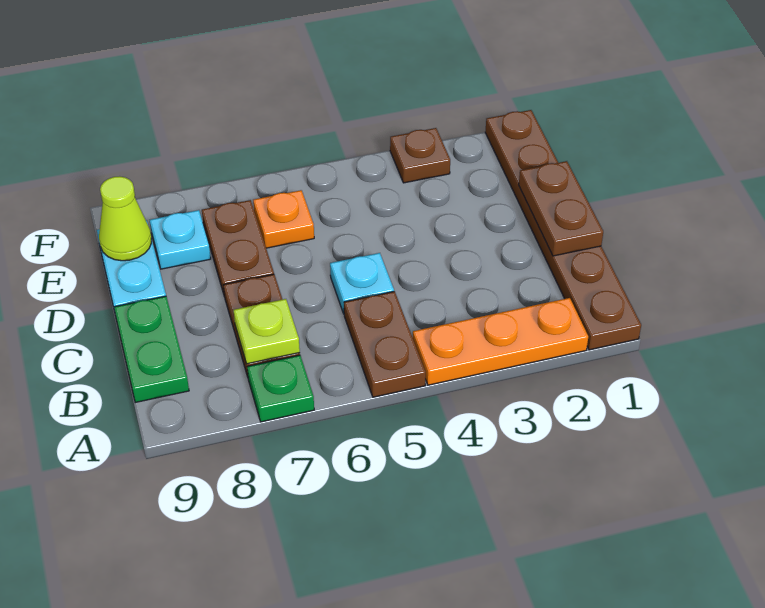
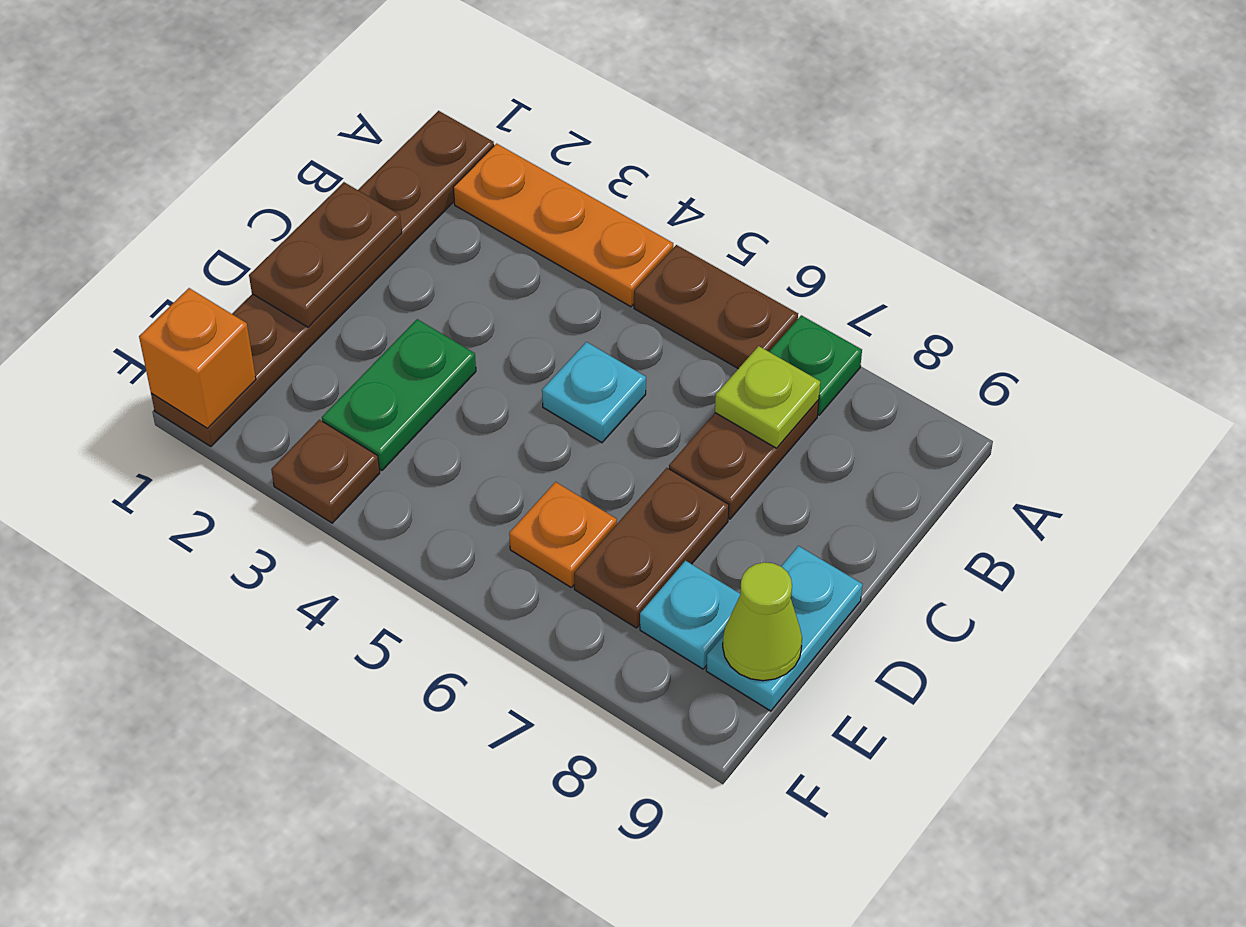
brown plate A5:B5 level 1 -> brown plate A5:A6 level 1
green plate B9:C9 level 1 -> green plate D3:E3 level 1
none -> orange brick F1 level 2

